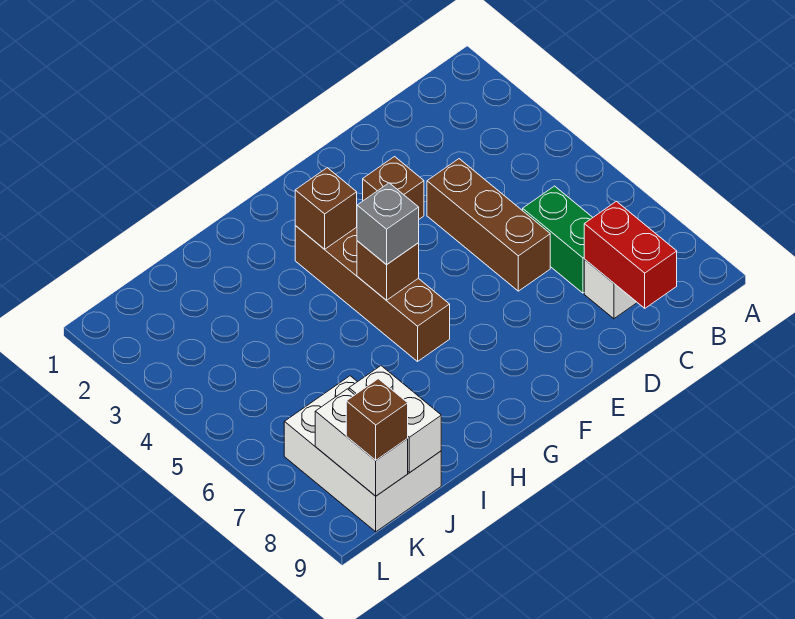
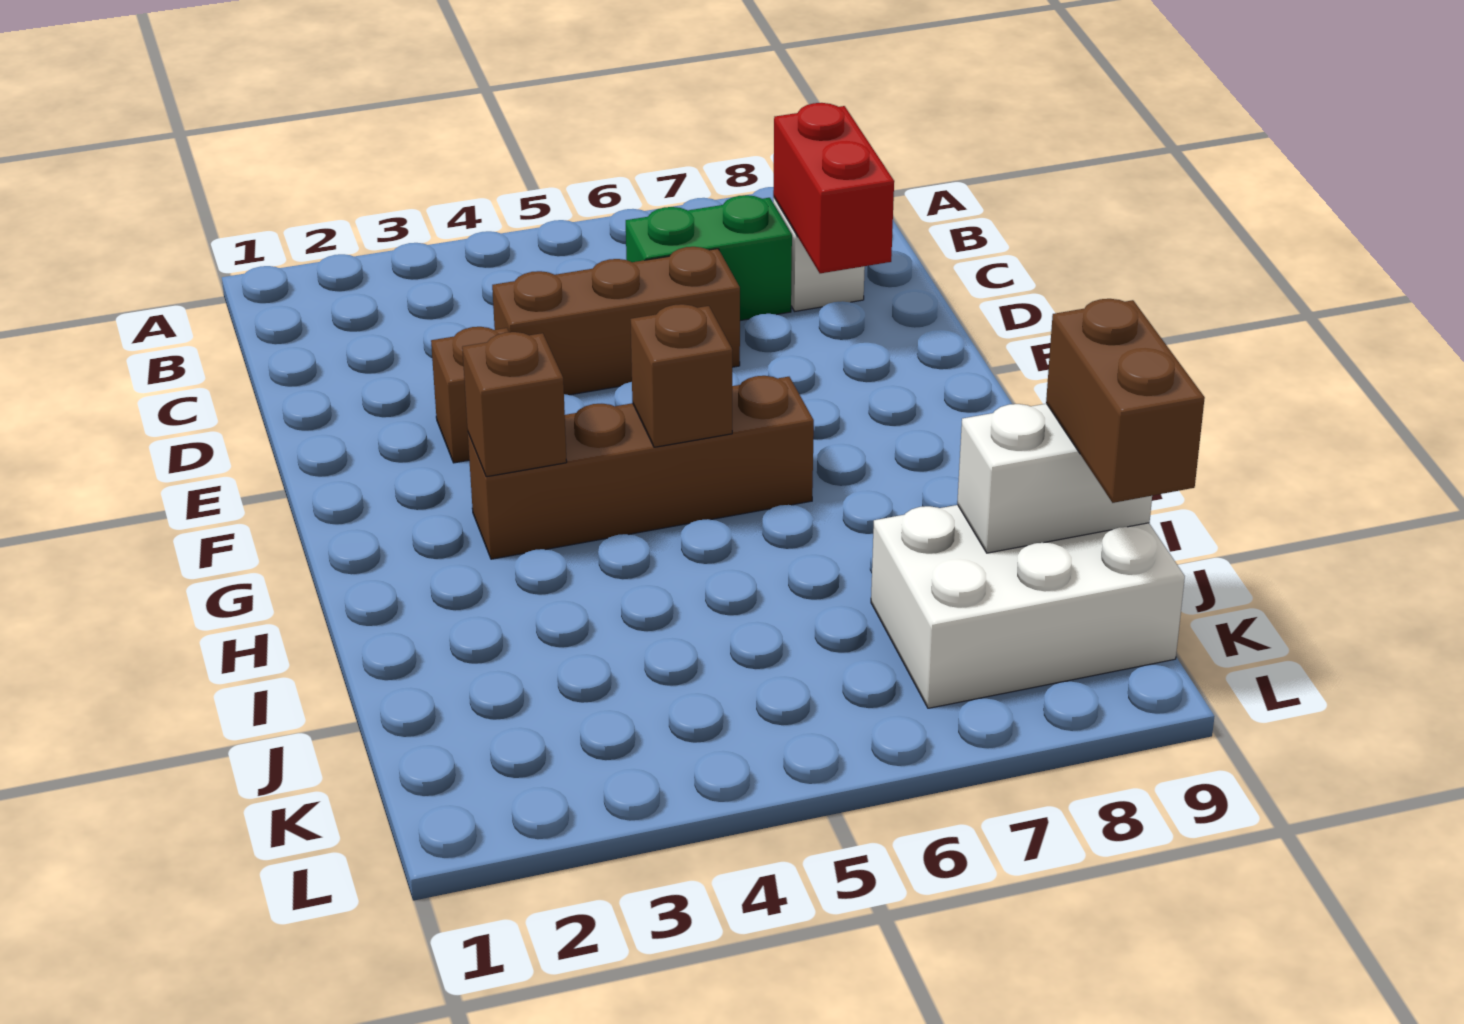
red brick C8:C9 level 2 -> red brick C8:D8 level 2
grey brick G5 level 3 -> none
white brick K8:K9 level 2 -> none
brown brick K9 level 3 -> brown brick J9:K9 level 3

